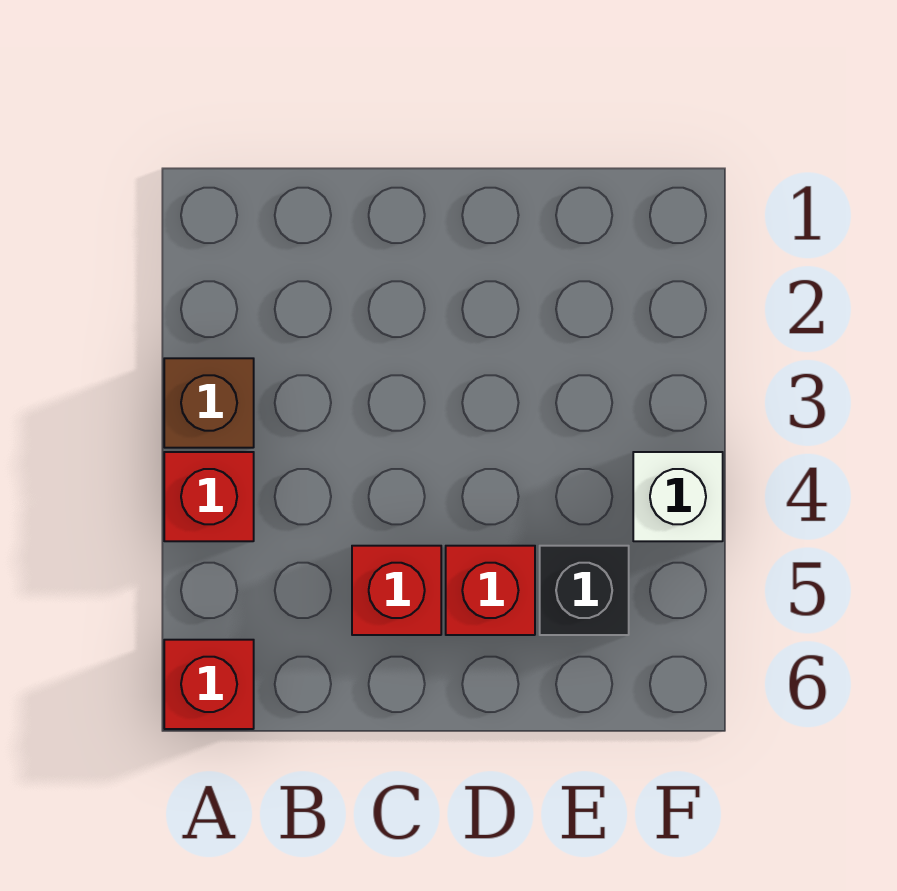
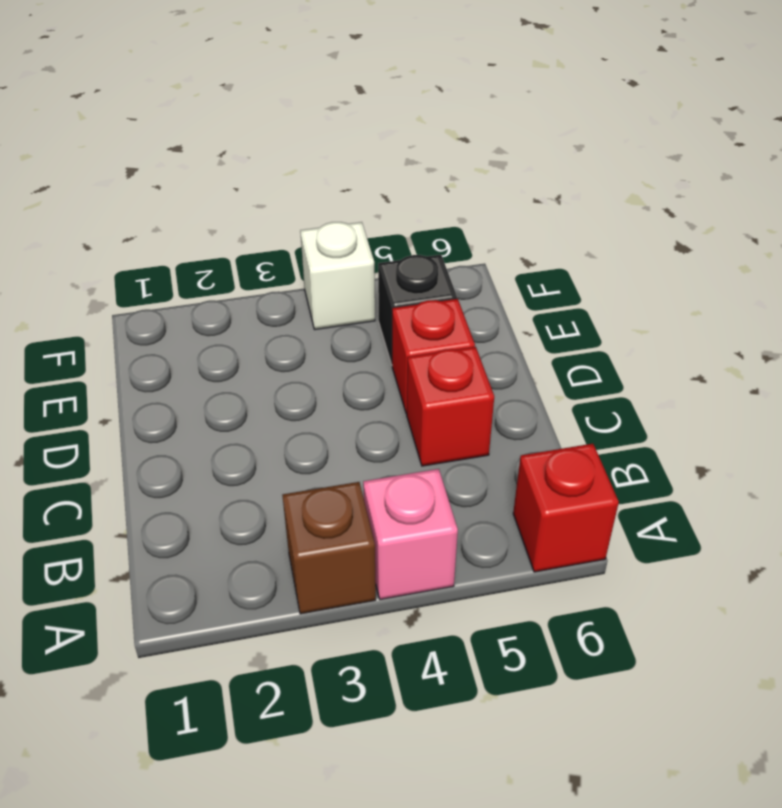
red brick A4 level 1 -> pink brick A4 level 1

